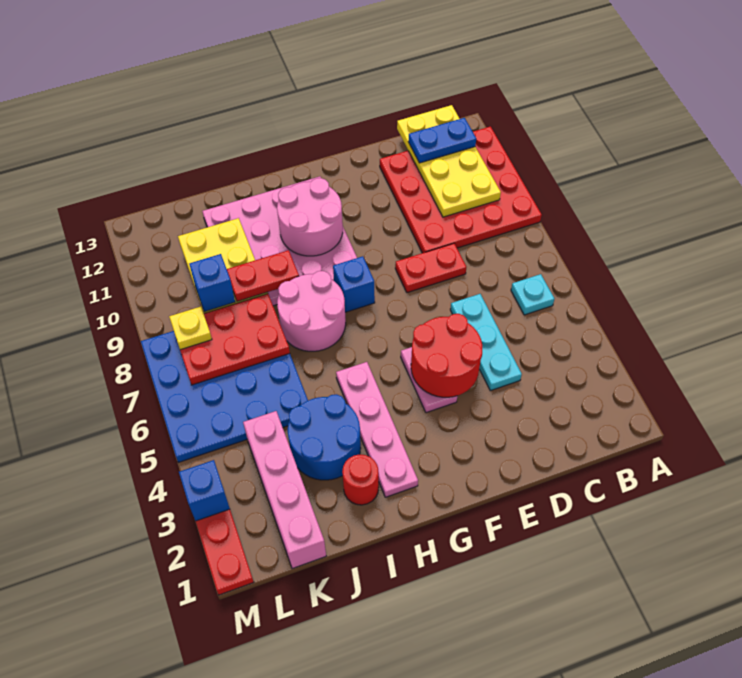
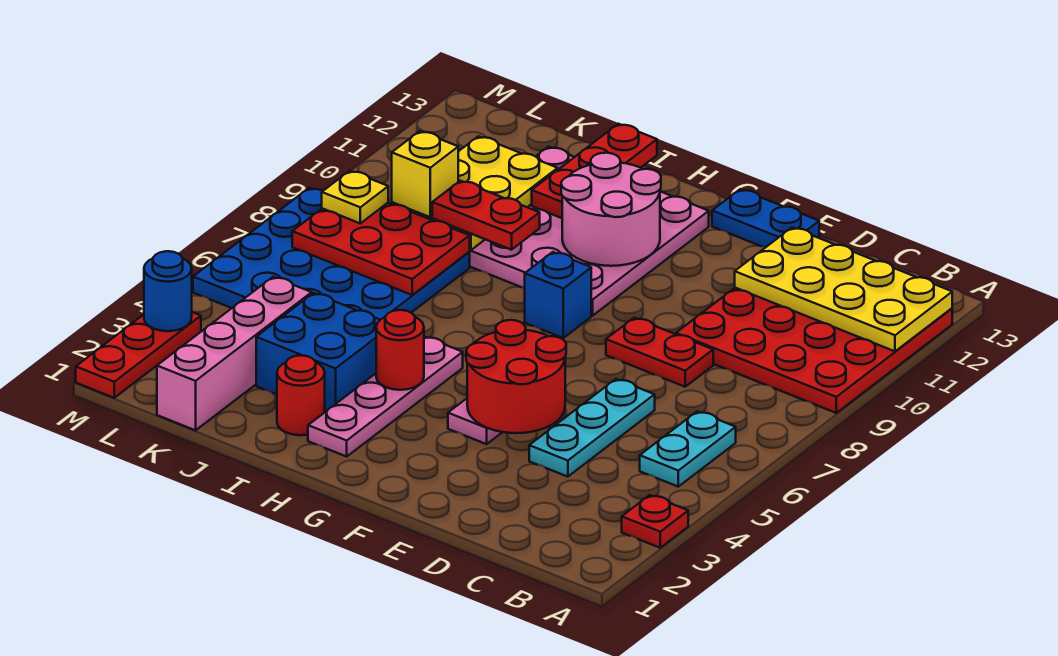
none -> red plate A3 level 1
cyan plate B6 level 1 -> cyan plate B5:B6 level 1
yellow plate B10:C13 level 2 -> yellow plate A11:D12 level 2
blue plate B12:C12 level 3 -> blue plate E13:F13 level 1
none -> red round brick H4 level 2
pink round brick H7:I8 level 1 -> none
blue round brick I3:J4 level 1 -> blue brick I3:J4 level 1
none -> red plate I11:I13 level 2
blue brick K9 level 3 -> yellow brick K9 level 3
blue brick M3 level 2 -> blue round brick M3 level 2

